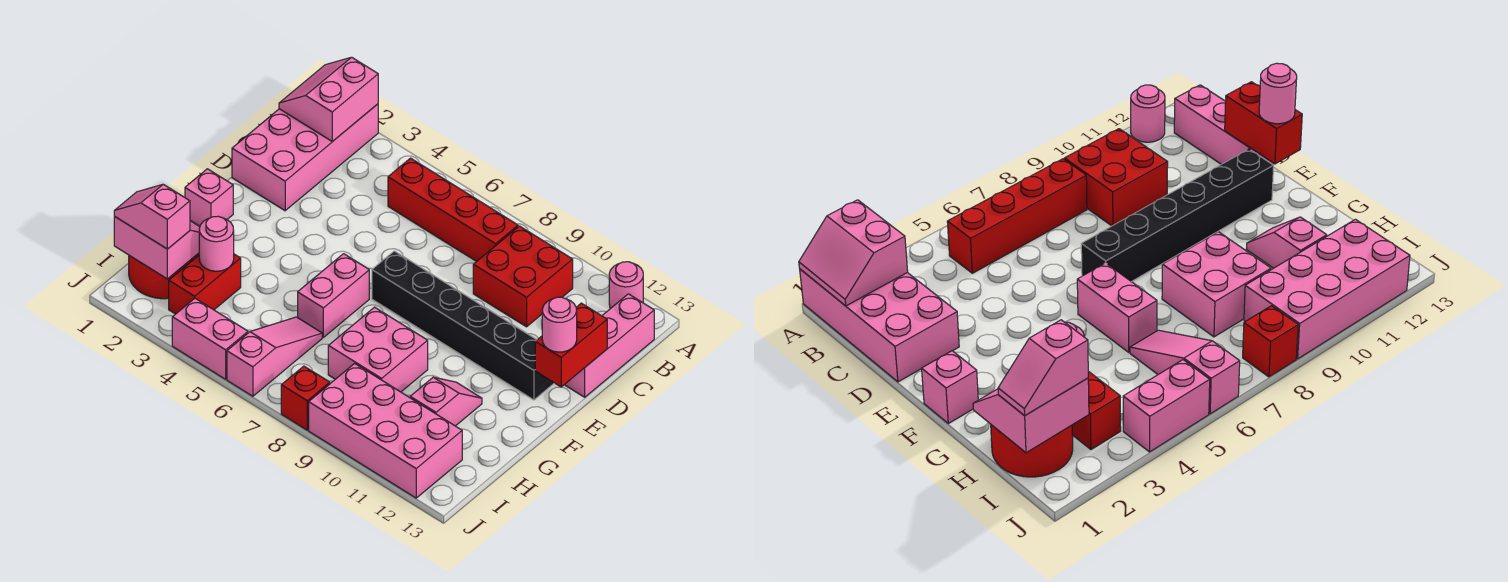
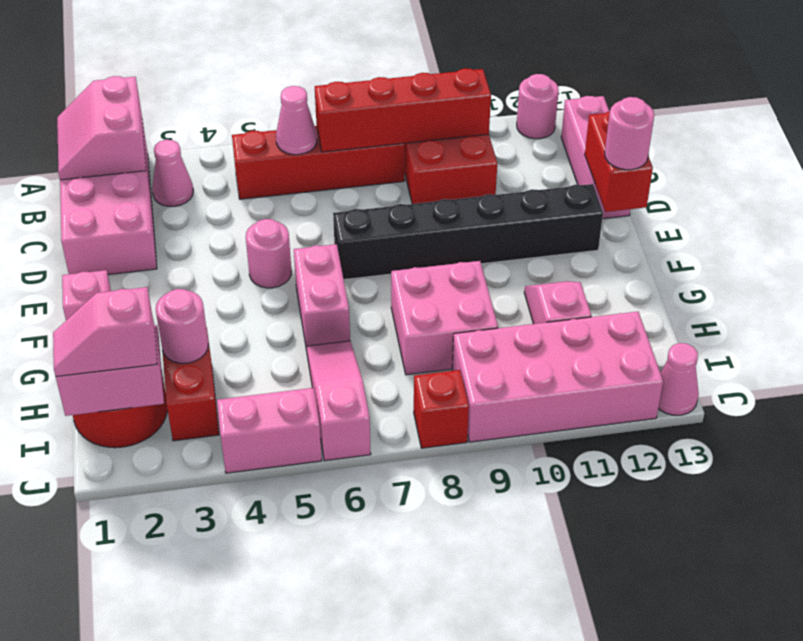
none -> pink cone B3 level 1
none -> pink cone B6 level 2
none -> red brick B7:B10 level 2
none -> pink round brick E5 level 1
none -> pink cone J13 level 1

